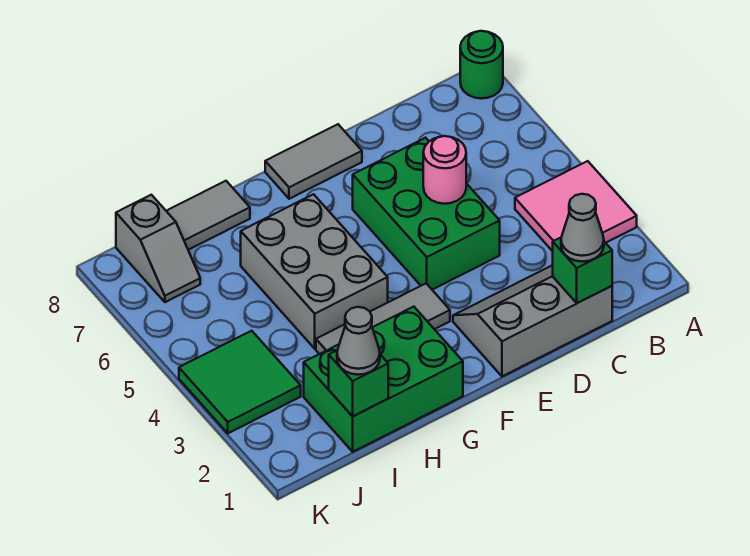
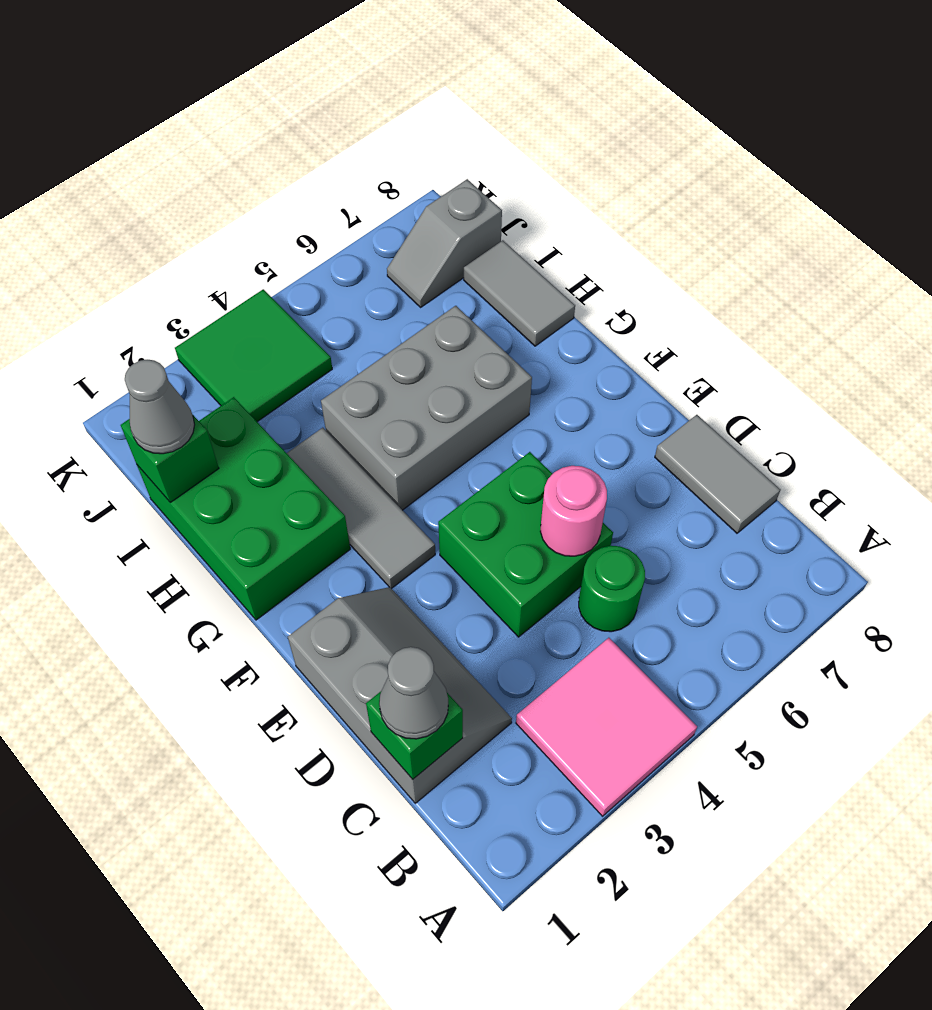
green round brick A8 level 1 -> green round brick C5 level 1
green brick D4:E6 level 1 -> green brick D4:E5 level 1
grey tile E8:F8 level 1 -> grey tile C8:D8 level 1

